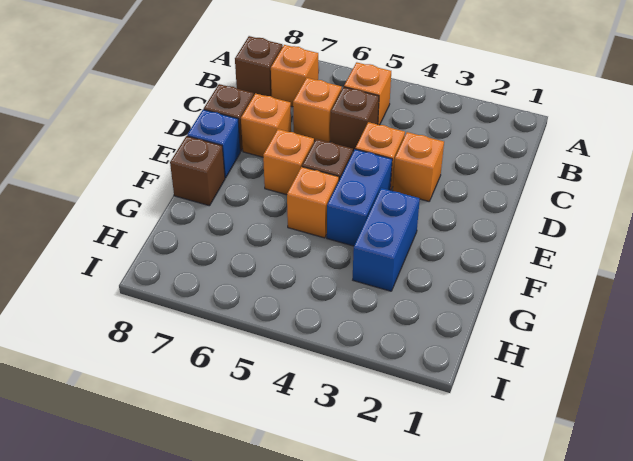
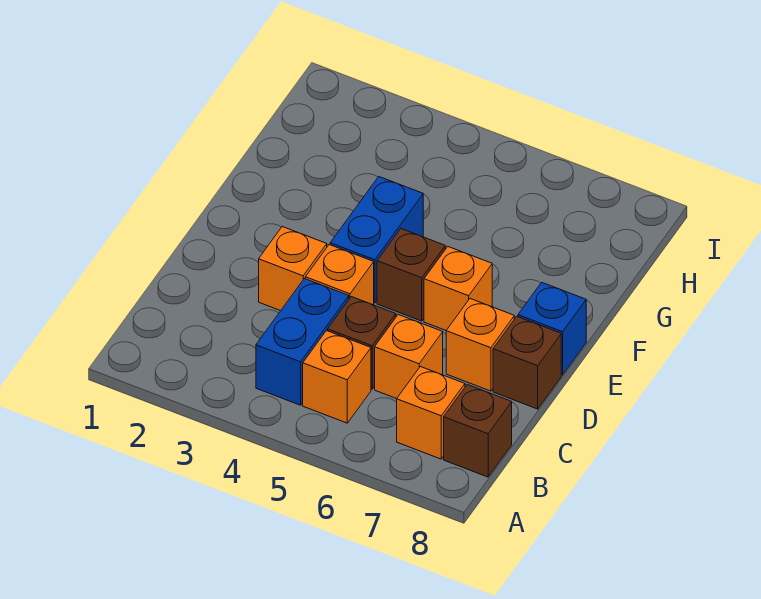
blue brick F3:G3 level 1 -> blue brick B4:C4 level 1
orange brick F5 level 1 -> none
brown brick F8 level 1 -> none

